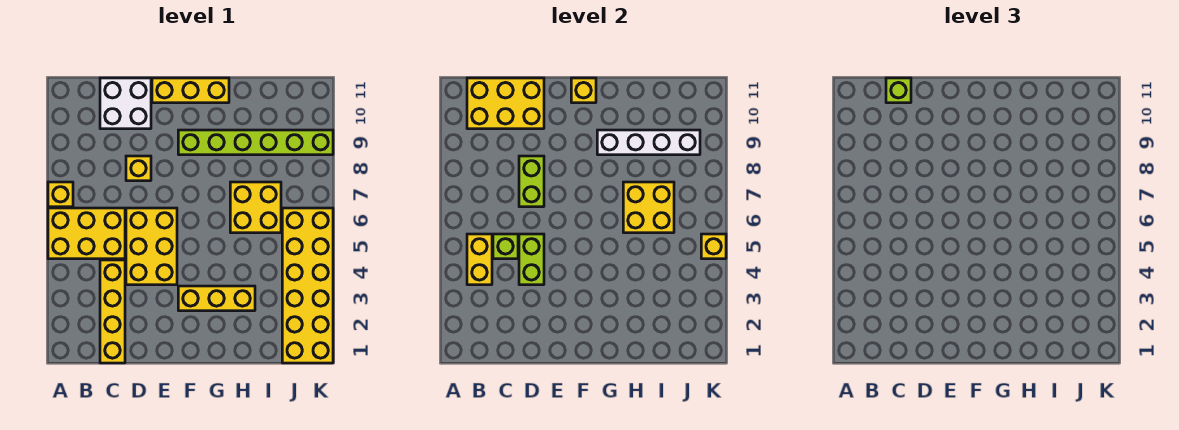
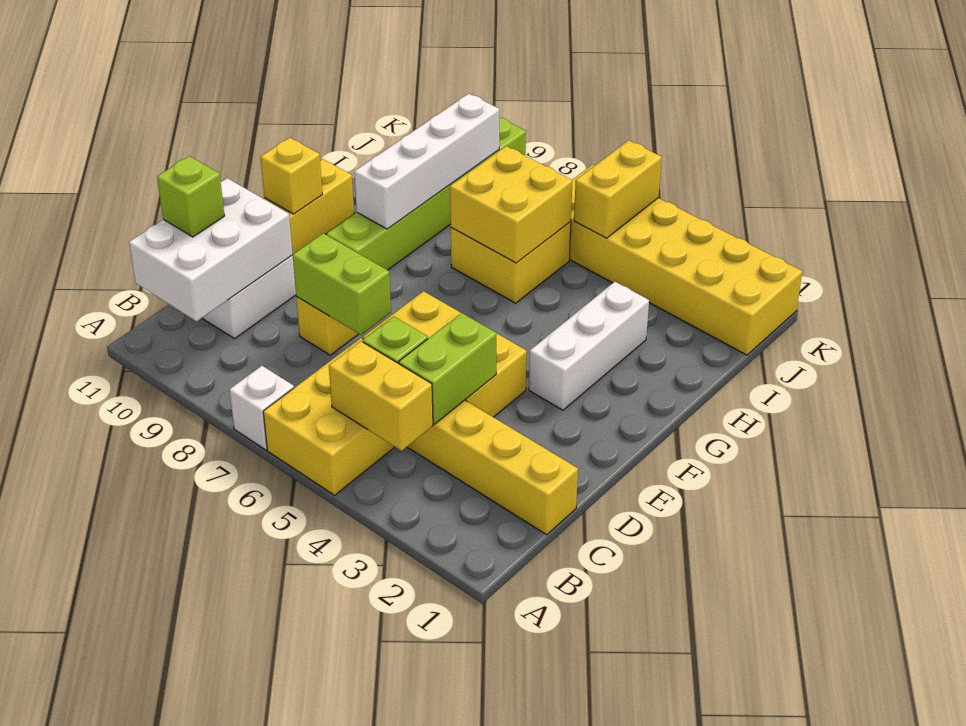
yellow brick A7 level 1 -> white brick A7 level 1
yellow brick B10:D11 level 2 -> white brick B10:D11 level 2
lime brick D4:D5 level 2 -> lime brick C4:D4 level 2
yellow brick F3:H3 level 1 -> white brick F3:H3 level 1
yellow brick K5 level 2 -> yellow brick J5:K5 level 2

